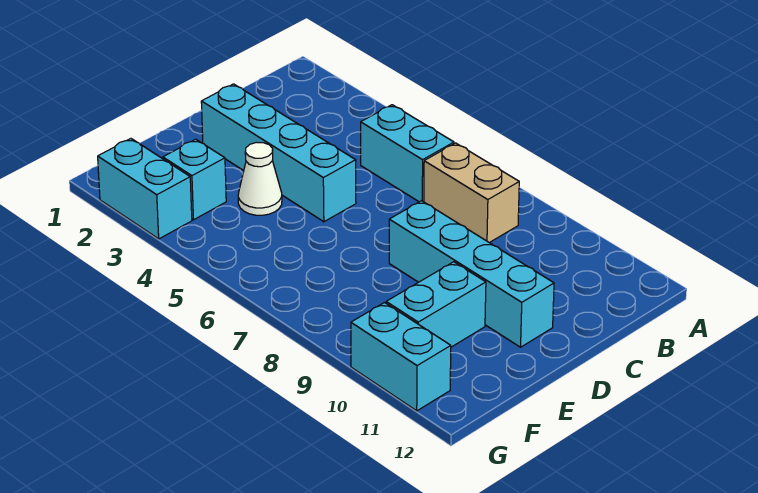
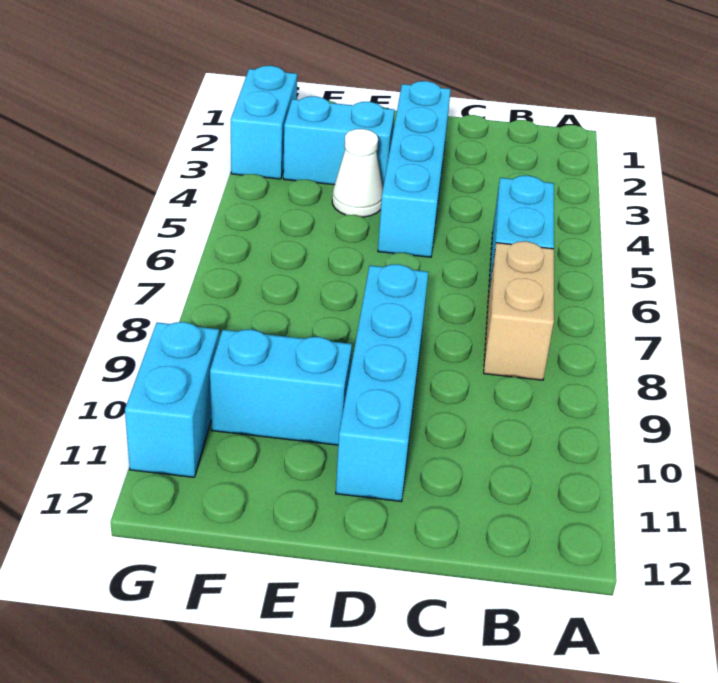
cyan brick F3 level 1 -> cyan brick E3:F3 level 1

